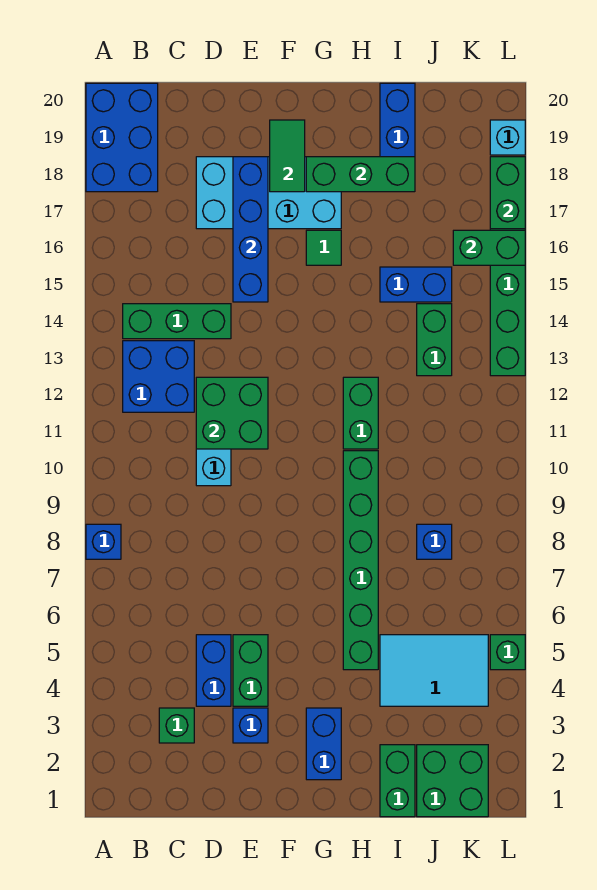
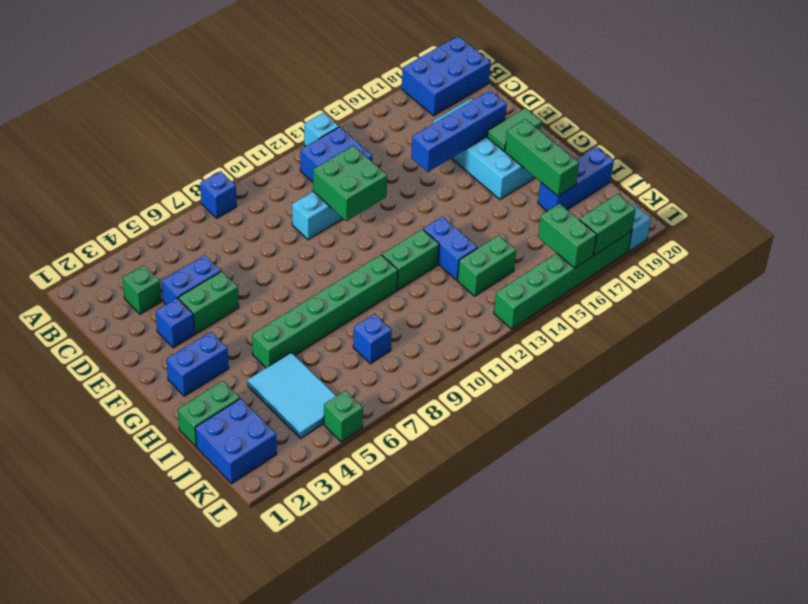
none -> cyan brick A13 level 1
green brick B14:D14 level 1 -> none
green tile G16 level 1 -> none
blue brick I15:J15 level 1 -> blue brick H13:I13 level 1
green brick J1:K2 level 1 -> blue brick J1:K2 level 1

